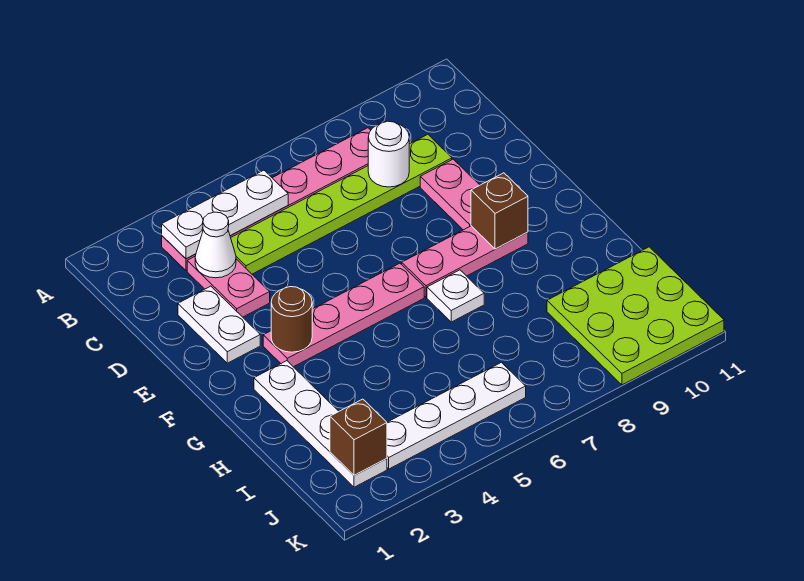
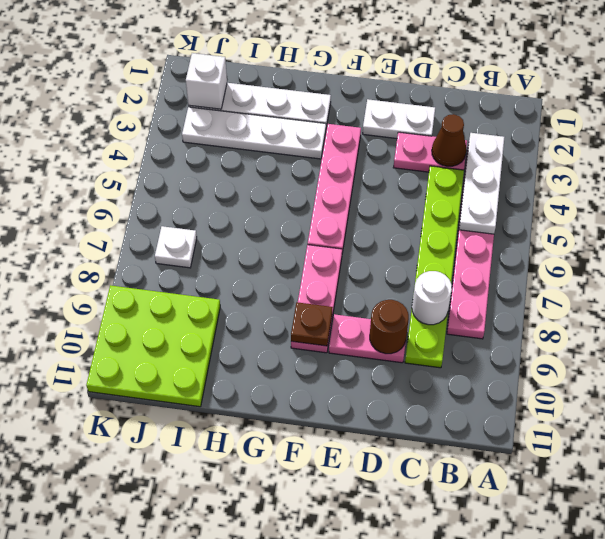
white cone C3 level 2 -> brown cone C3 level 2
brown round brick F3 level 2 -> brown round brick D9 level 2
brown brick F9 level 2 -> brown plate F9 level 2
white plate G7 level 1 -> white plate J7 level 1
brown brick J2 level 2 -> white brick J2 level 2
white plate J3:J6 level 1 -> white plate G3:J3 level 1

